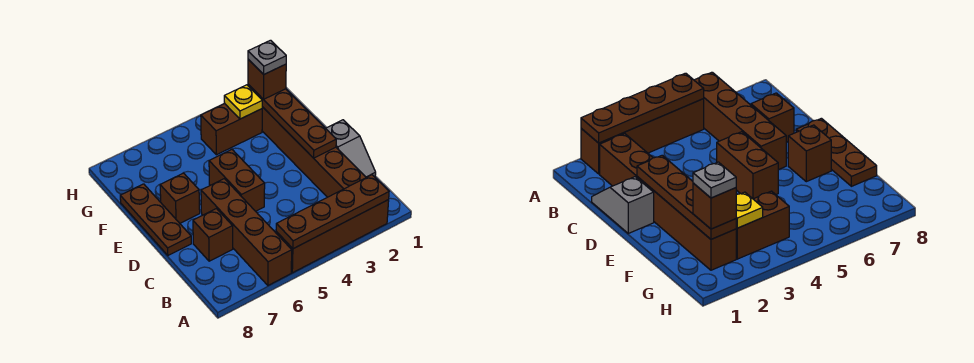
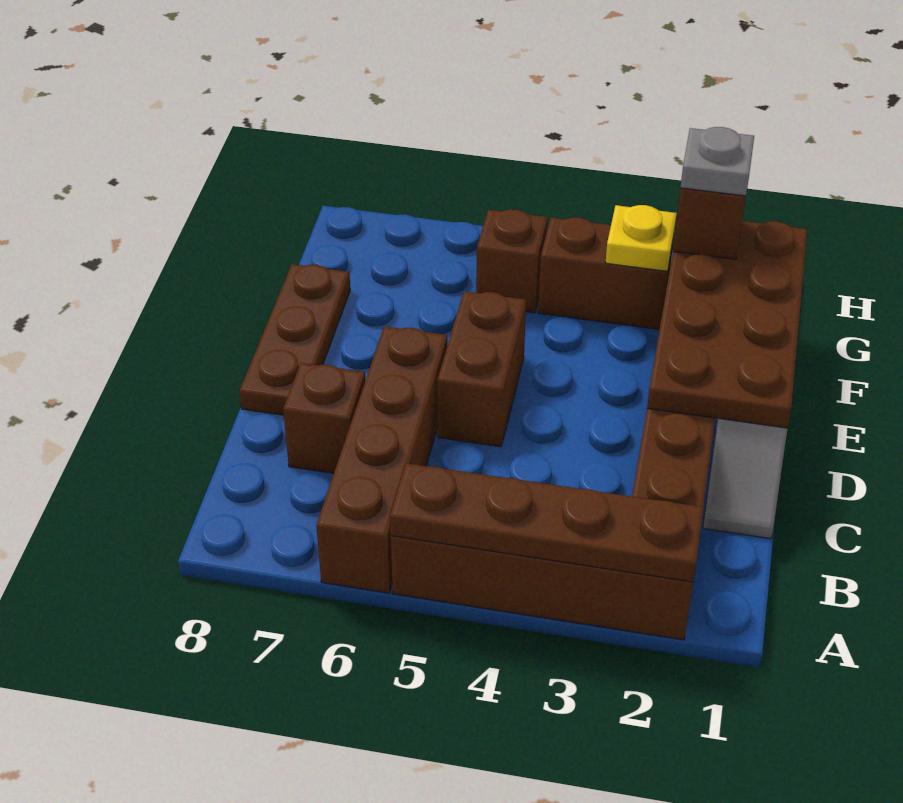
brown plate D2:G2 level 2 -> brown plate D1:G2 level 2
brown brick E7 level 1 -> brown brick G5 level 1

